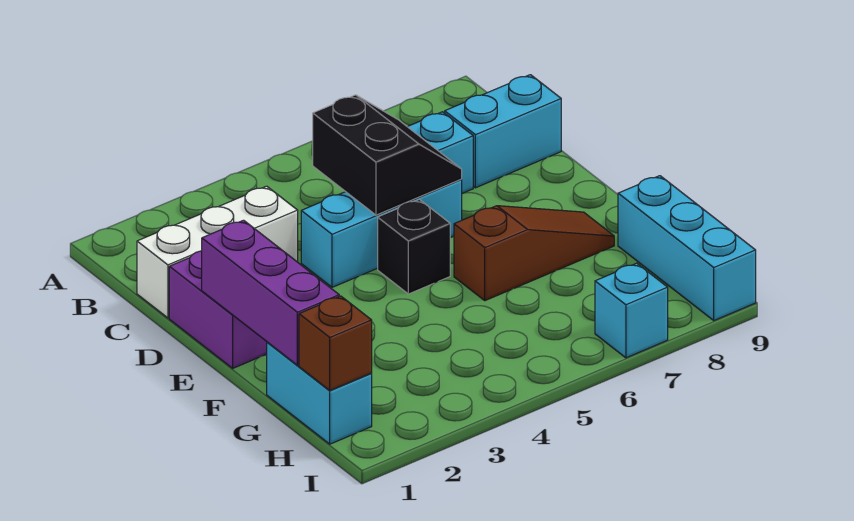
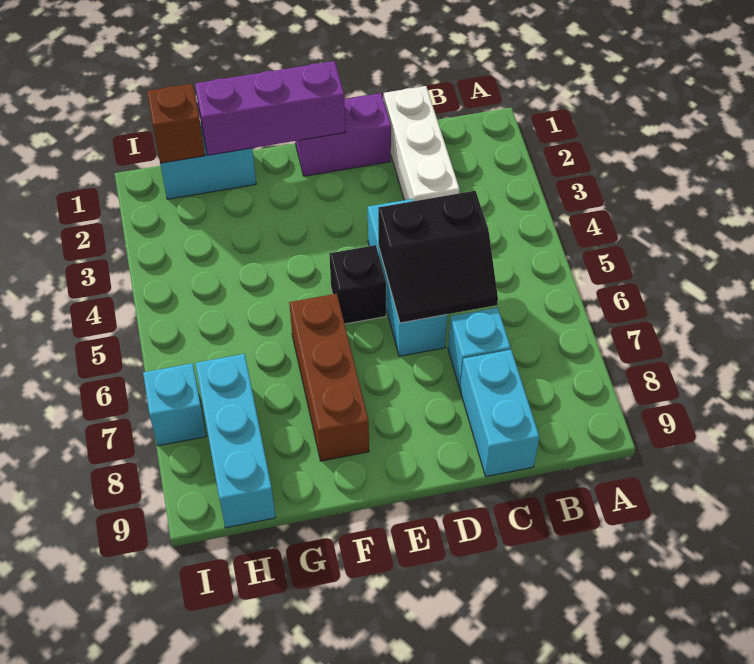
brown slope F6:F8 level 1 top 6 -> brown brick F6:F8 level 1
cyan brick G9:I9 level 1 -> cyan brick H7:H9 level 1

